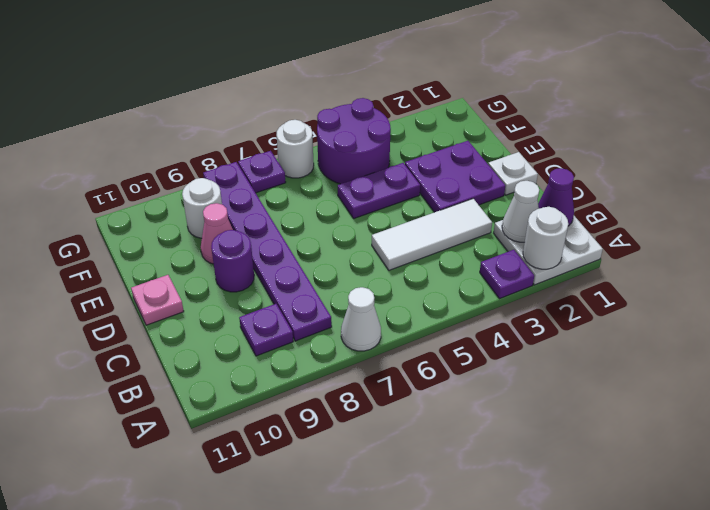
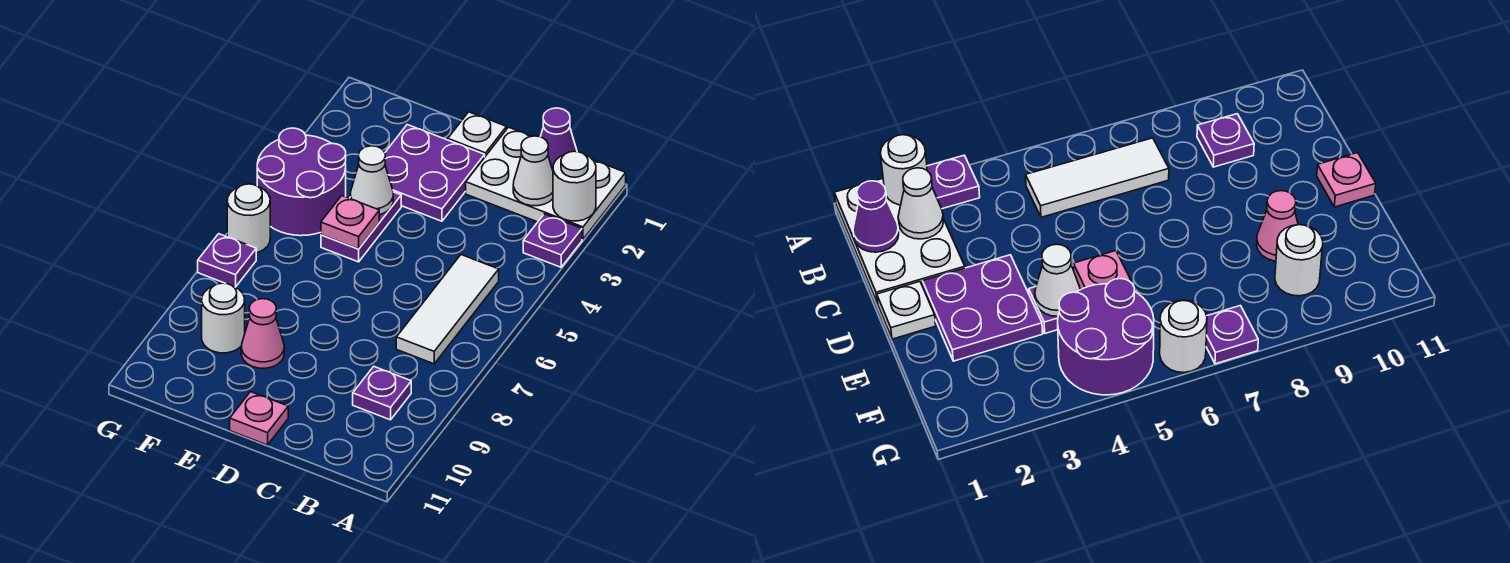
white plate A1:B2 level 1 -> white plate A1:C2 level 1
white cone A7 level 1 -> white cone E4 level 2
purple plate B8:G8 level 1 -> none
white tile C3:C5 level 1 -> white tile B5:B7 level 1
purple round brick D9 level 1 -> none
none -> pink plate E5 level 2

